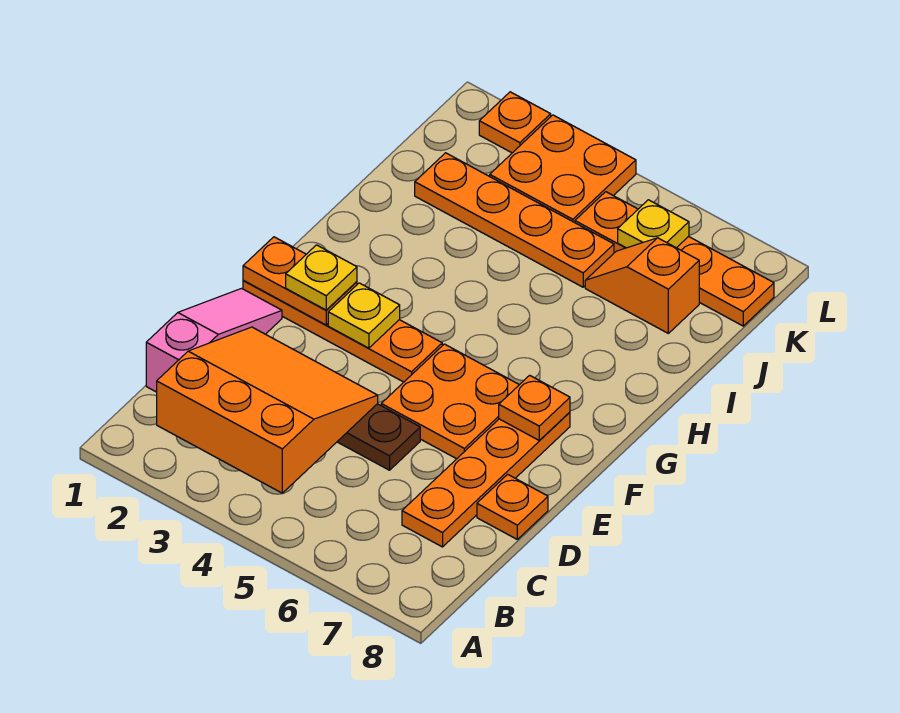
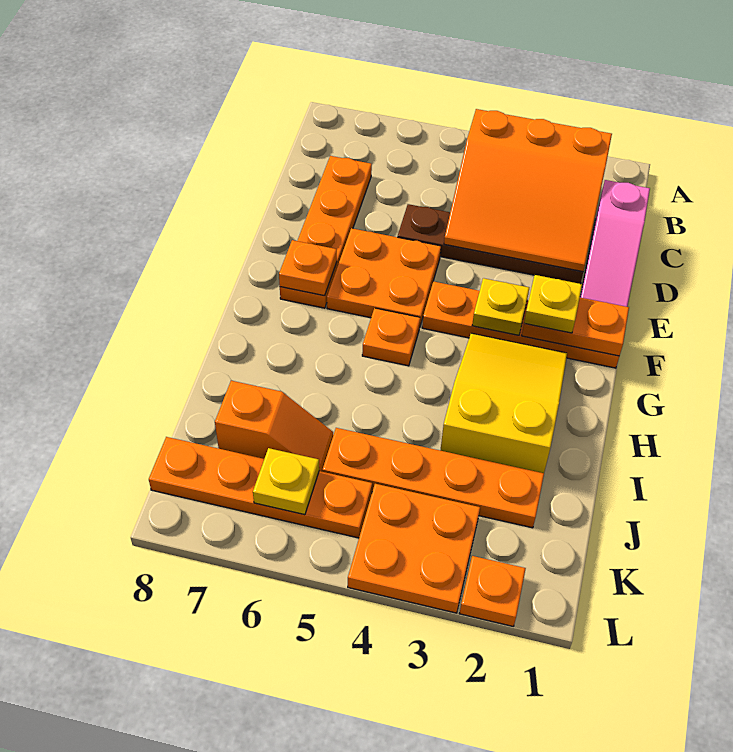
orange plate D8 level 1 -> orange plate G5 level 1
none -> yellow slope G2:I3 level 1 top I

